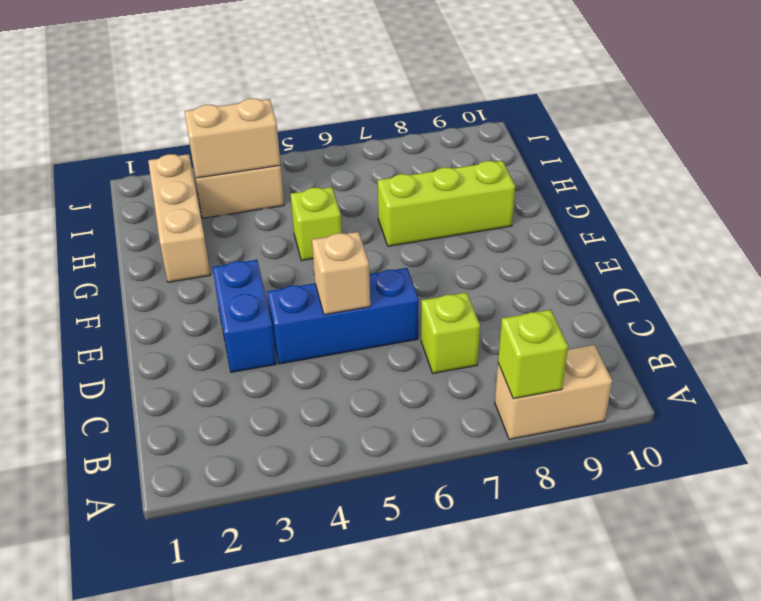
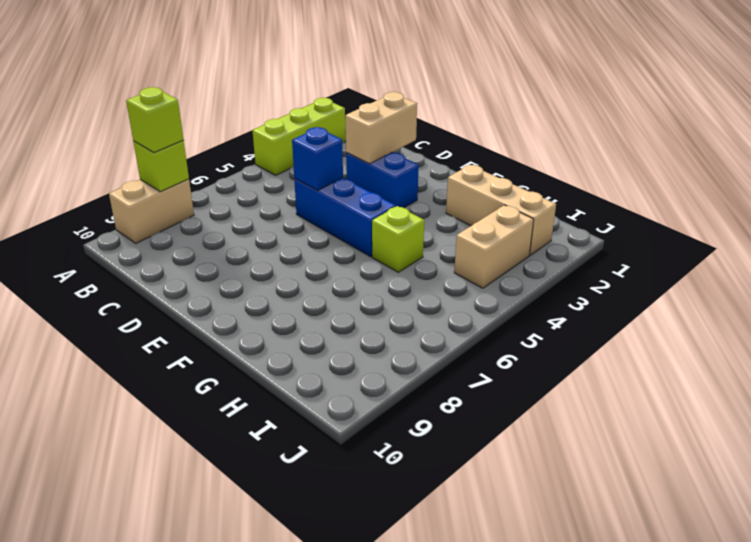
lime brick C7 level 1 -> lime brick A8 level 3
blue brick D4:D6 level 1 -> blue brick D5:F5 level 1
tan brick D5 level 2 -> blue brick D5 level 2
lime brick G7:G9 level 1 -> lime brick A2:A4 level 1
tan brick I3:I4 level 2 -> tan brick D2:D3 level 2

